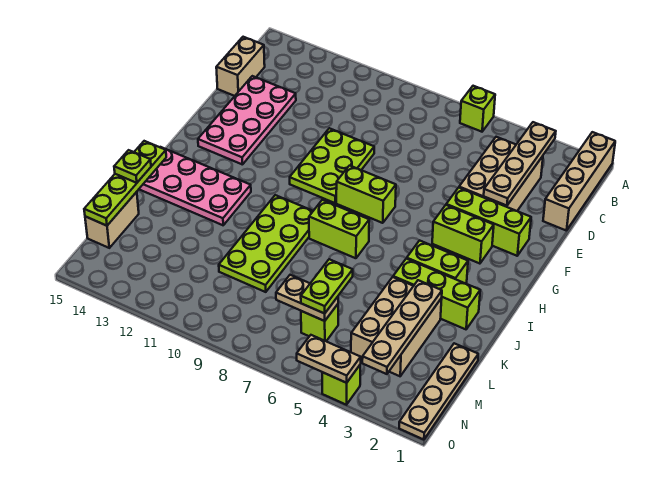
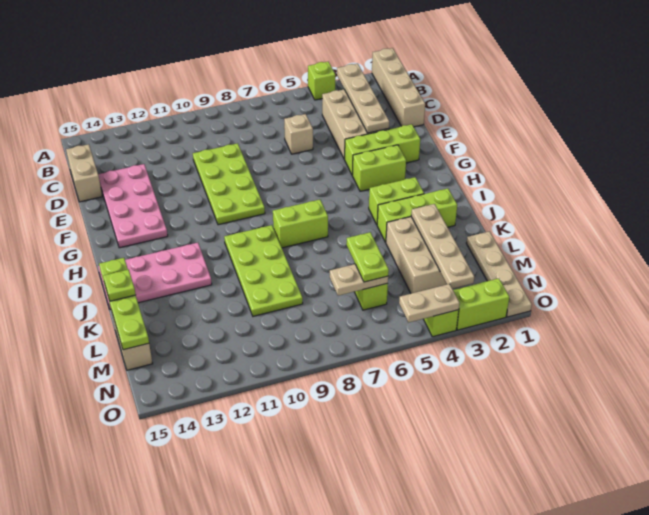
lime brick A6 level 1 -> lime brick A4 level 1
none -> tan brick D6 level 1
lime plate E9:G10 level 1 -> lime plate D9:G10 level 1
lime brick G7:G8 level 1 -> lime brick O2:O3 level 1

